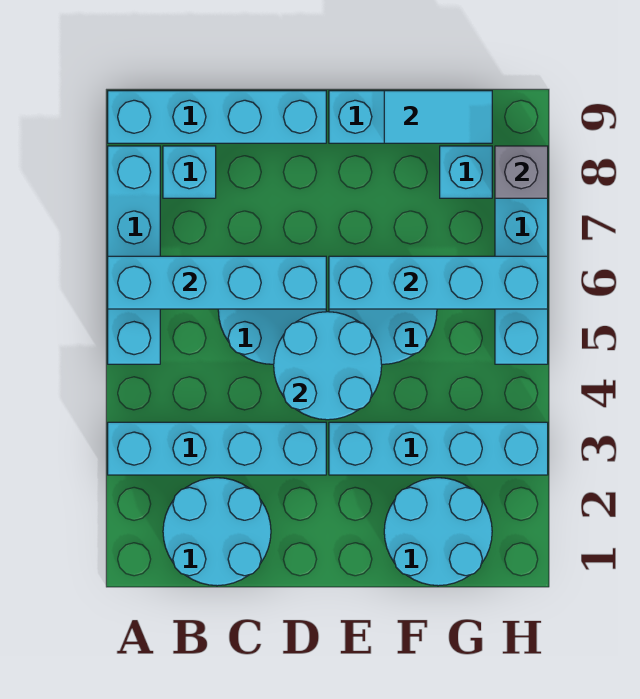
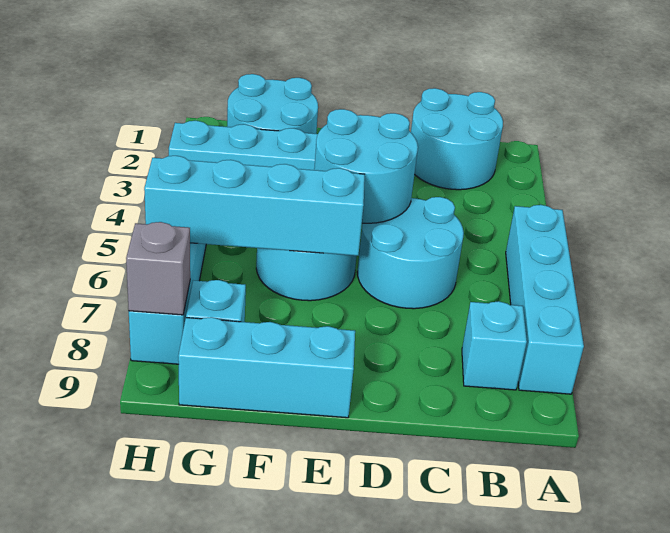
cyan brick A3:D3 level 1 -> none
cyan brick A6:D6 level 2 -> none
cyan brick A9:D9 level 1 -> none
cyan tile F9:G9 level 2 -> none

